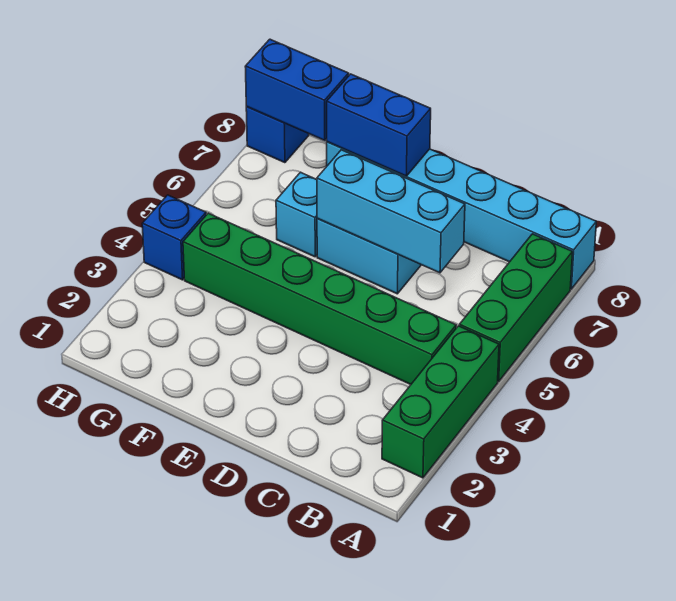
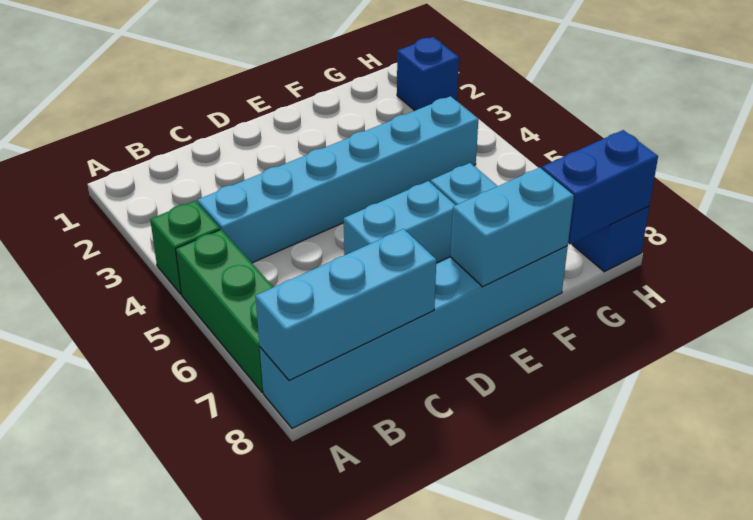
green brick A2:A4 level 1 -> green brick A4 level 1
green brick B4:G4 level 1 -> cyan brick B4:G4 level 1
cyan brick C6:E6 level 2 -> cyan brick A8:C8 level 2
blue brick E8:F8 level 2 -> cyan brick E8:F8 level 2
blue brick H4 level 1 -> blue brick H2 level 1

